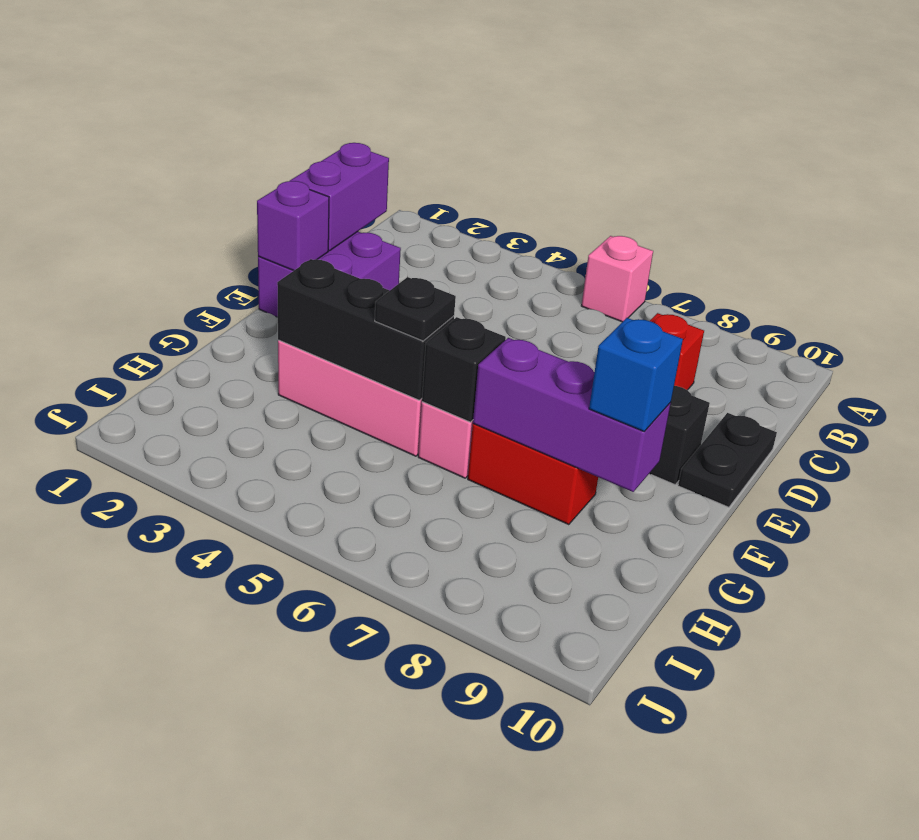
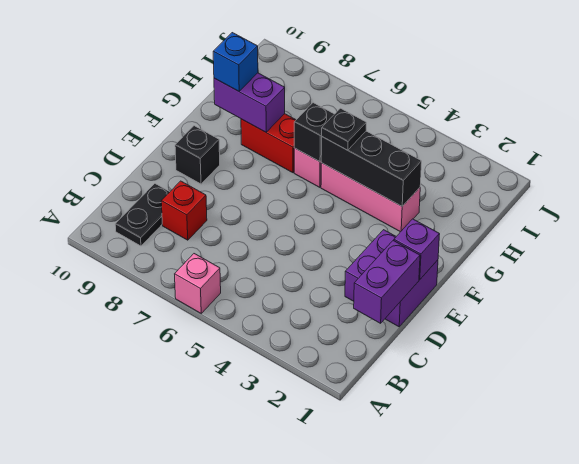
black plate D10:E10 level 1 -> black plate B9:C9 level 1
purple brick G7:G9 level 2 -> purple brick G8:G9 level 2

